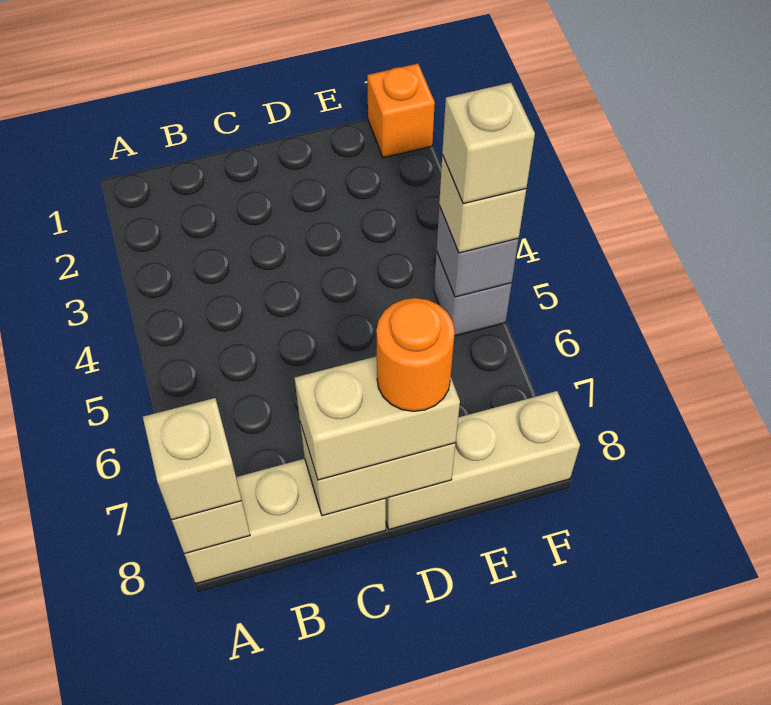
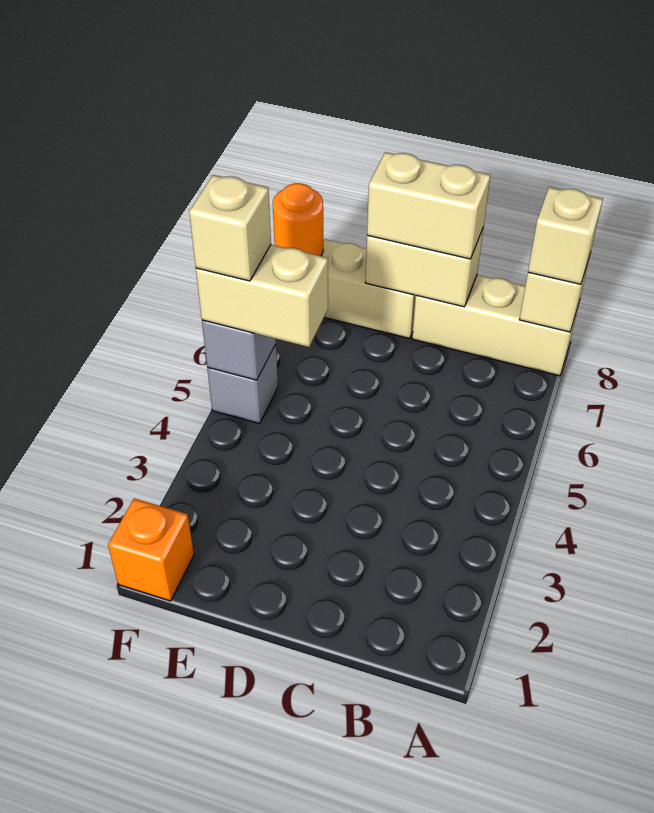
orange round brick D8 level 4 -> orange round brick F8 level 2
tan brick F5 level 3 -> tan brick E5:F5 level 3

